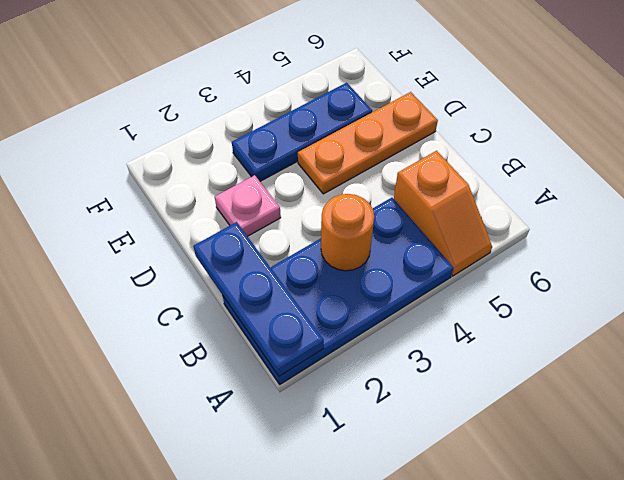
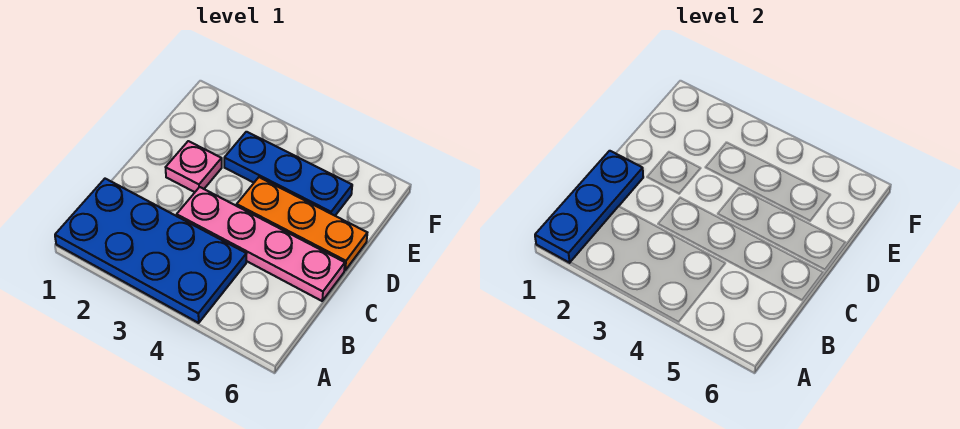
orange slope A5:B5 level 1 top B -> none
orange round brick B3 level 2 -> none
none -> pink plate C3:C6 level 1

